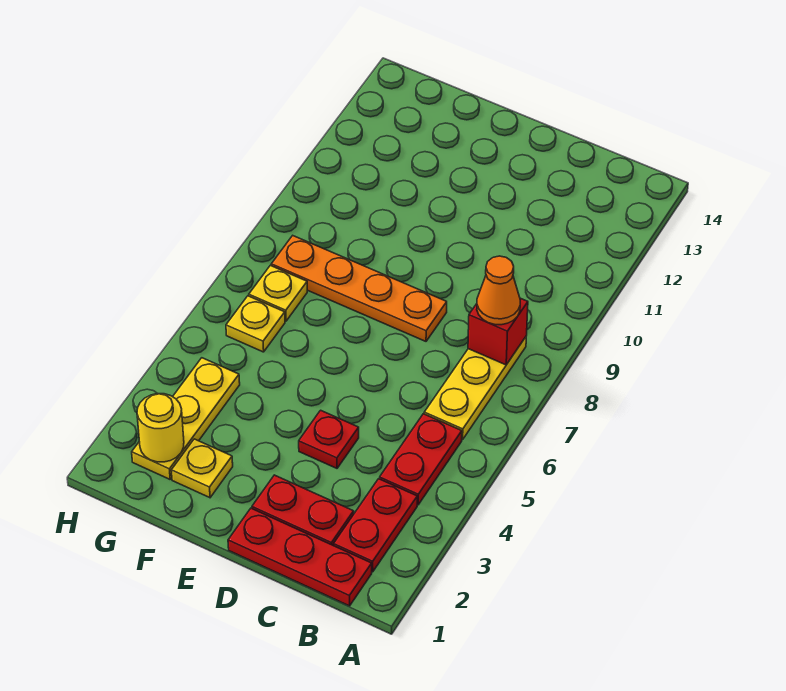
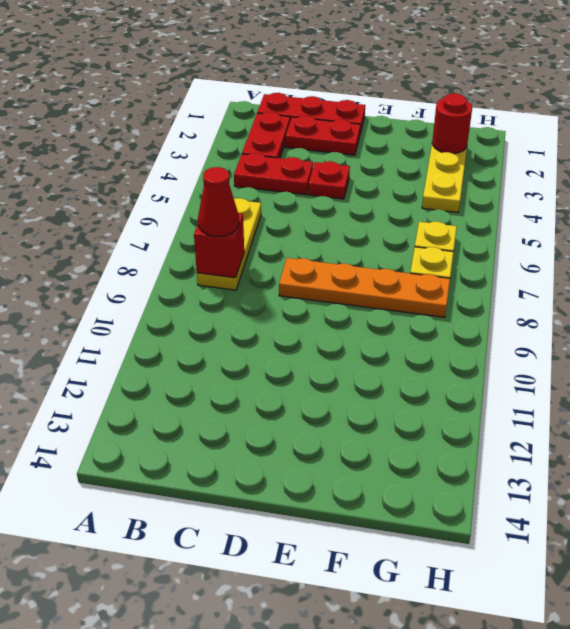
red plate B4:B5 level 1 -> red plate B4:C4 level 1
orange cone B8 level 3 -> red cone B8 level 3
yellow plate F2 level 1 -> none
yellow round brick G2 level 2 -> red round brick G2 level 2

